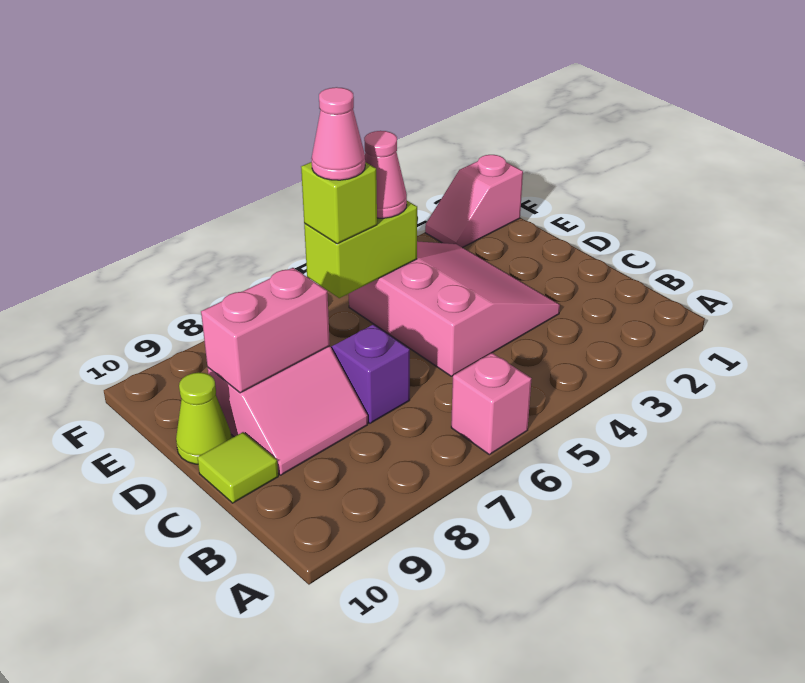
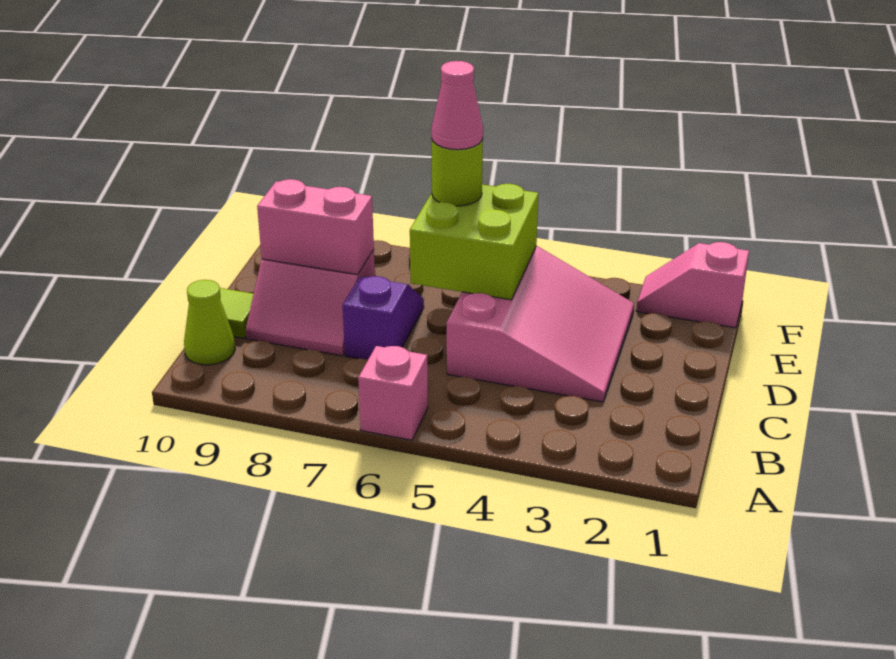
lime cone D10 level 1 -> lime cone B10 level 1
lime brick E5:E6 level 2 -> lime brick D5:E6 level 2
pink cone E5 level 3 -> none
lime brick E6 level 3 -> lime round brick E6 level 3

